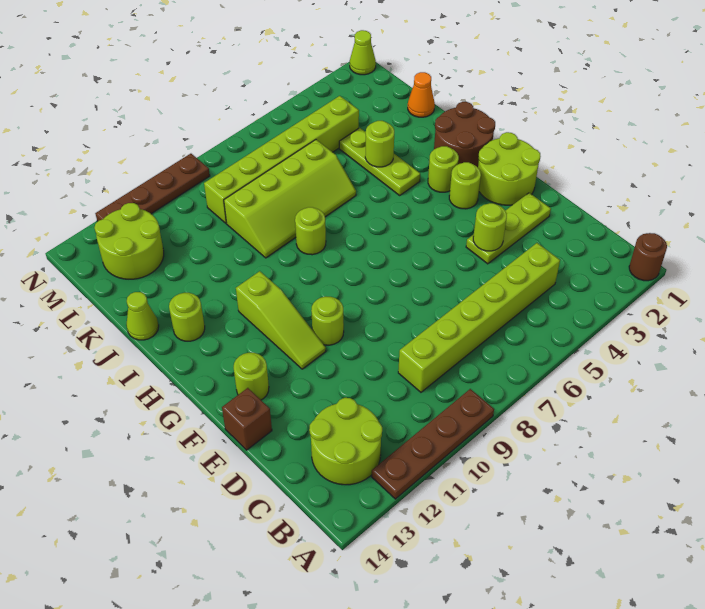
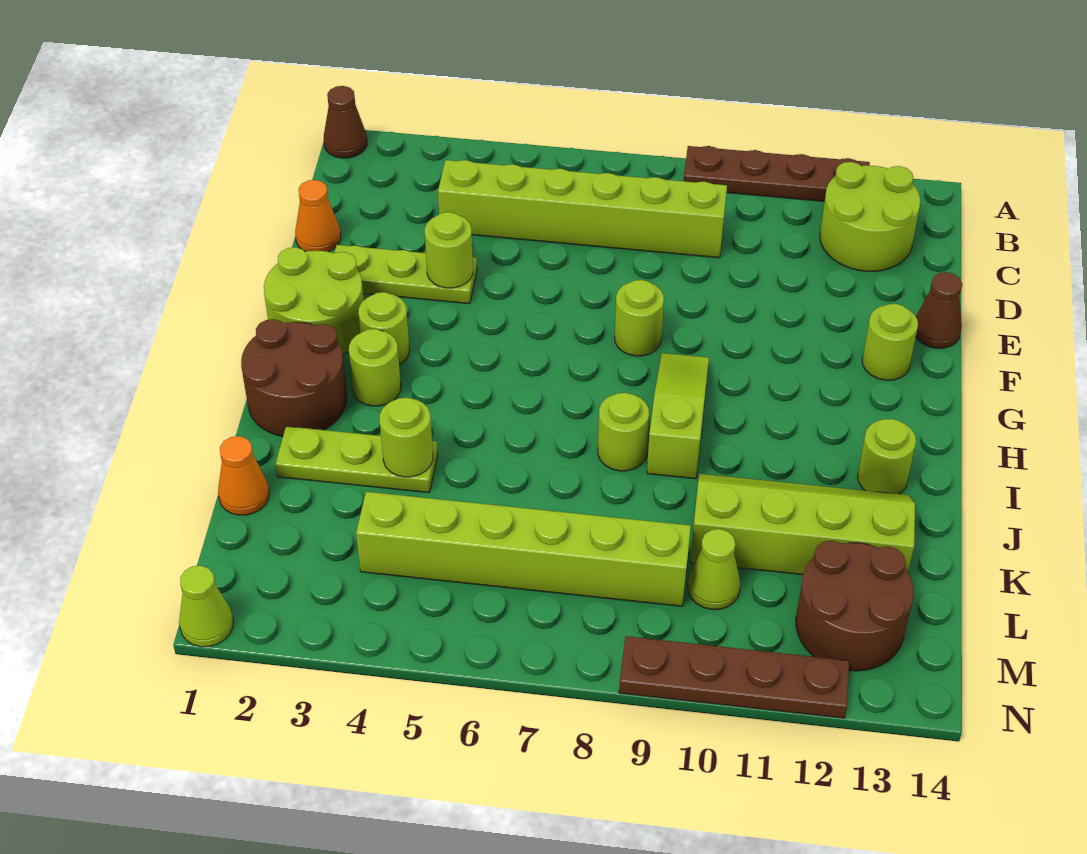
brown round brick A1 level 1 -> brown cone A1 level 1
none -> orange cone D1 level 1
brown brick E14 level 1 -> brown cone E14 level 1
lime round brick F10 level 1 -> lime round brick F8 level 1
lime slope F11:H11 level 1 top H -> lime slope G9:I9 level 1 top I
lime plate I4:K4 level 1 -> lime plate J2:J4 level 1
lime slope J6:K9 level 1 top K -> lime slope J10:K13 level 1 top K
lime cone J14 level 1 -> lime cone L10 level 1
lime round brick L12:M13 level 1 -> brown round brick L12:M13 level 1

